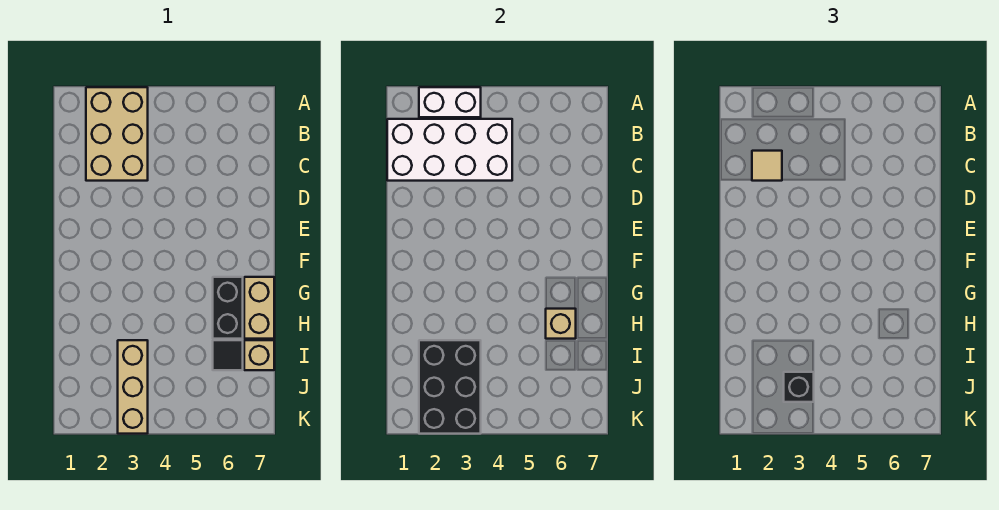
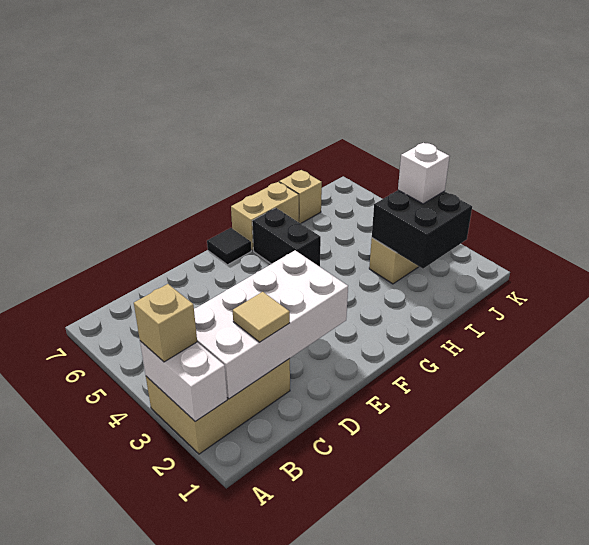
white brick B1:C4 level 2 -> white brick B2:E3 level 2
black brick G6:H6 level 1 -> black brick G5:G6 level 1
tan brick H6 level 2 -> tan brick A3 level 3
black brick I2:K3 level 2 -> black brick I2:J3 level 2
black tile I6 level 1 -> black tile F7 level 1
black brick J3 level 3 -> white brick J3 level 3

